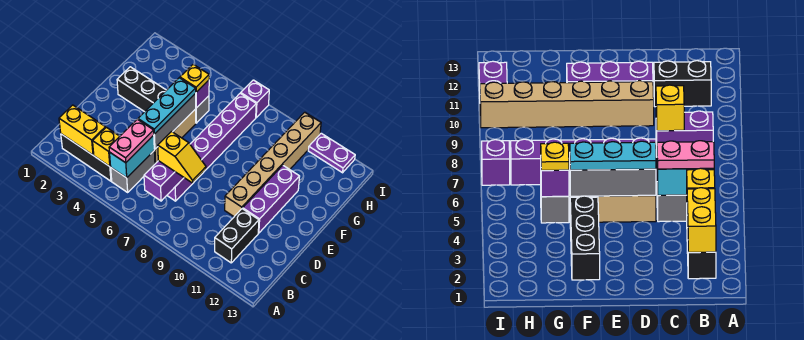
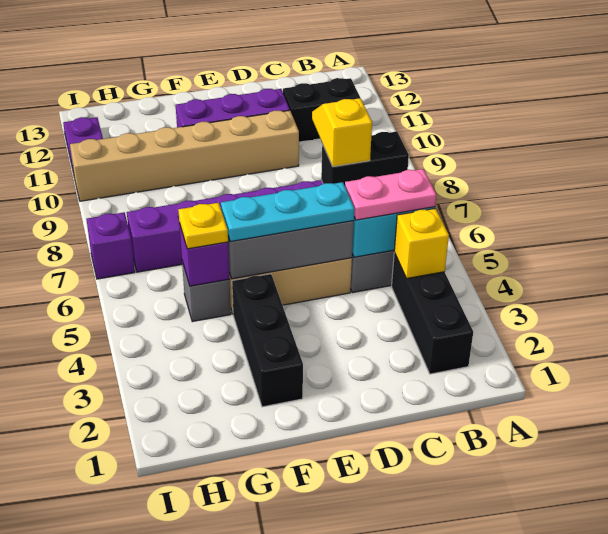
yellow brick B2:B3 level 2 -> none
purple brick B7:C7 level 2 -> black brick B7:C7 level 2

